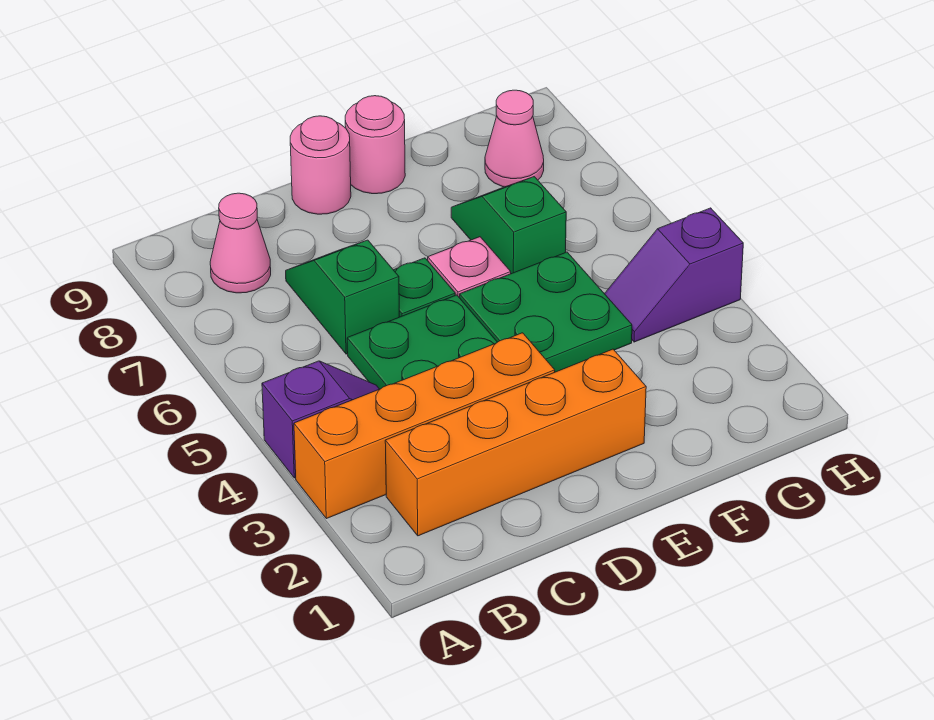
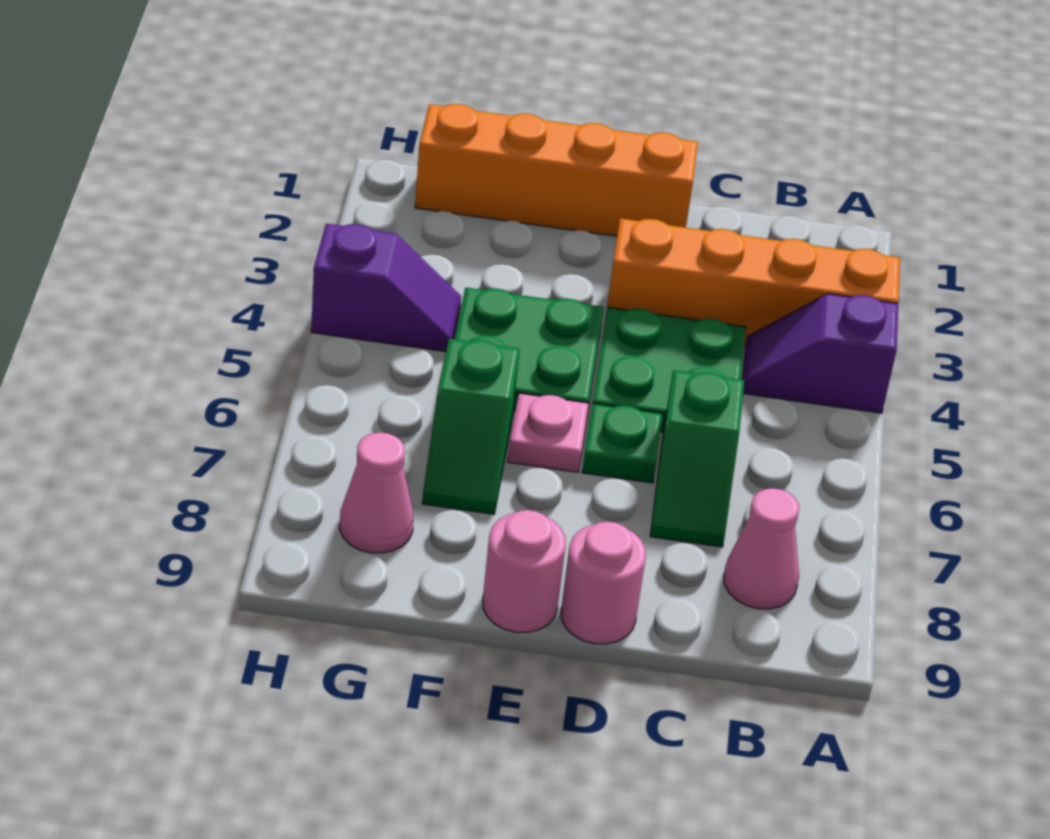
orange brick B2:E2 level 1 -> orange brick D1:G1 level 1

